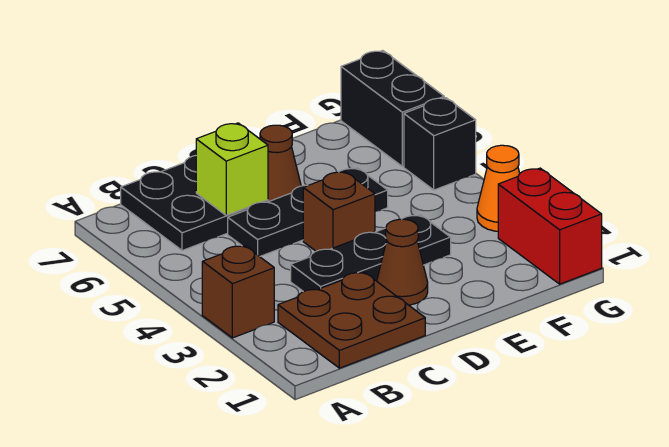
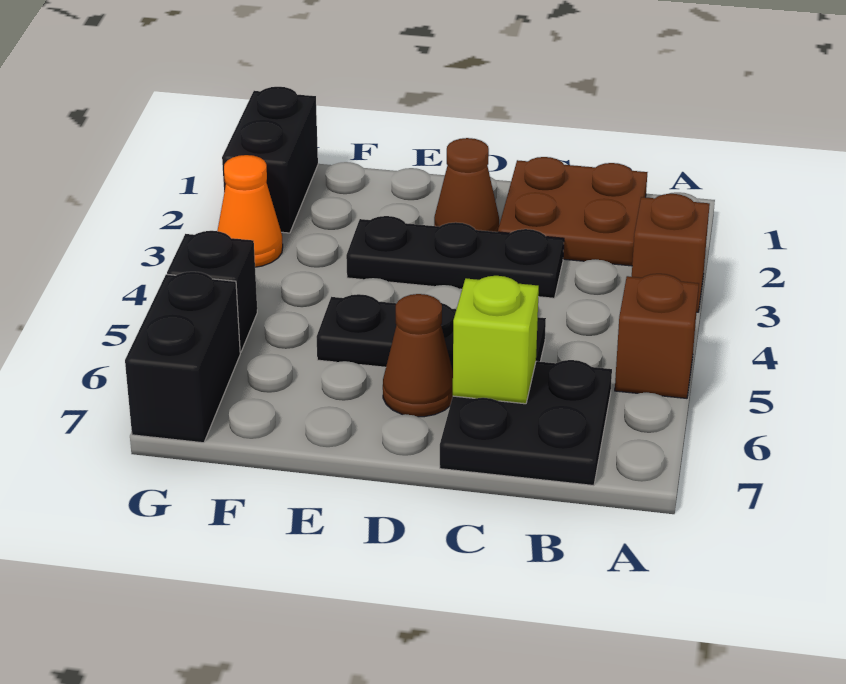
brown brick D4 level 1 -> brown brick A5 level 1
red brick G1:G2 level 1 -> black brick G1:G2 level 1

